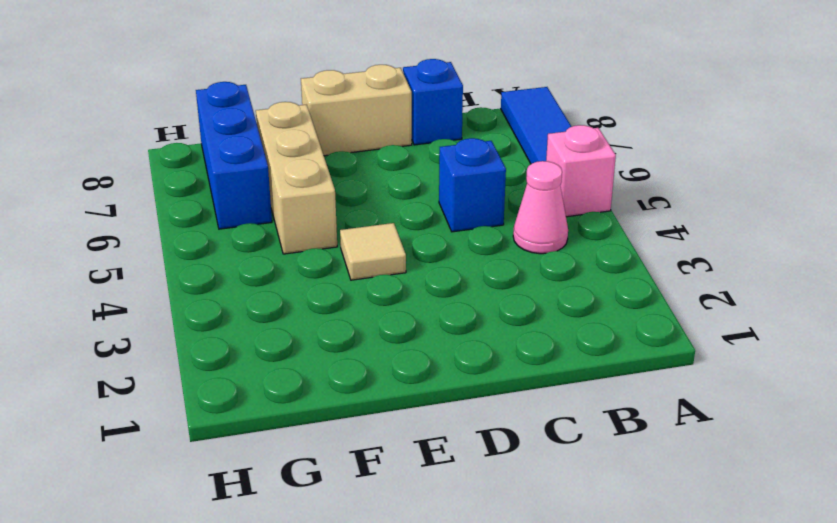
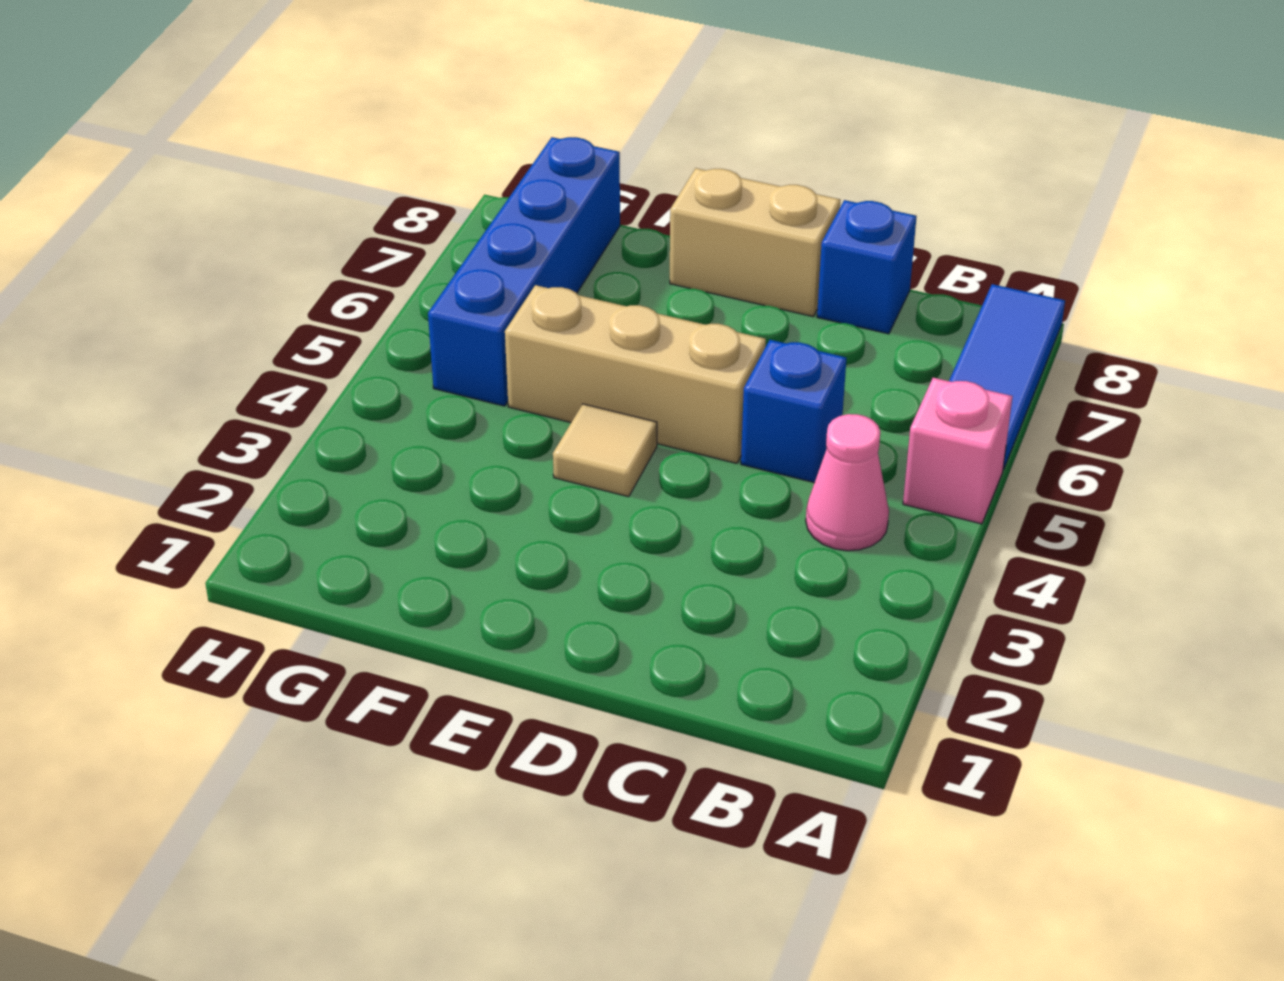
tan brick F5:F7 level 1 -> tan brick D5:F5 level 1
blue brick G6:G8 level 1 -> blue brick G5:G8 level 1

